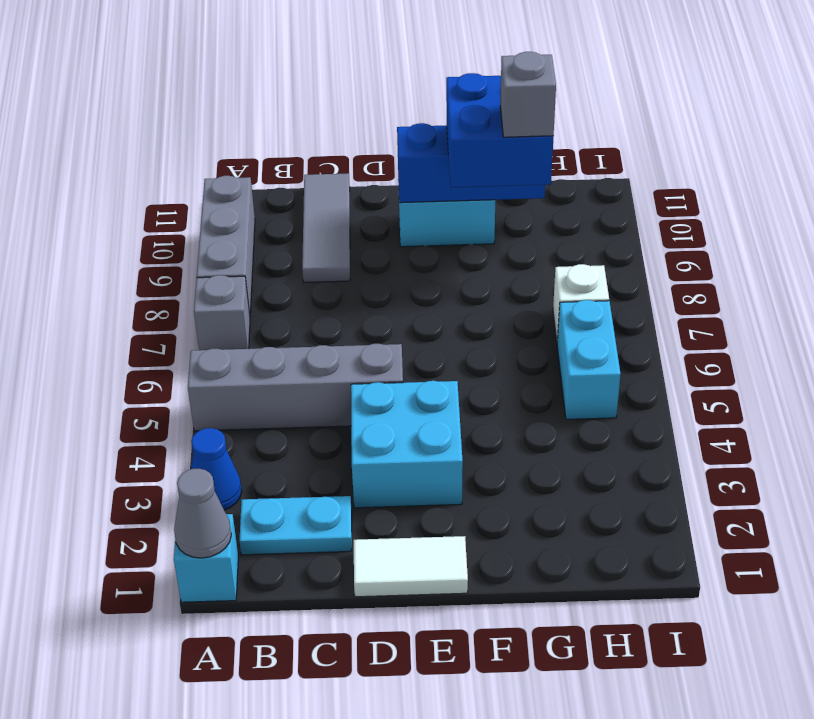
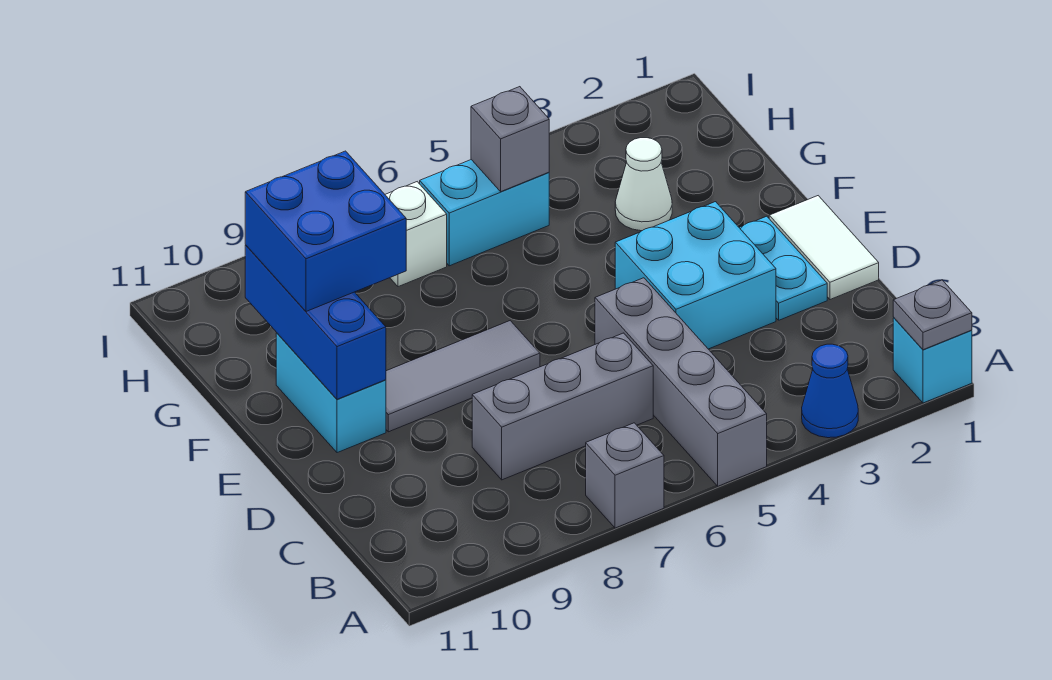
grey cone A1 level 2 -> grey plate A1 level 2
grey brick A8:A10 level 1 -> grey brick C6:C8 level 1
cyan plate B2:C2 level 1 -> cyan plate D2:E2 level 1
grey tile C9:C11 level 1 -> grey tile E7:E9 level 1
none -> white cone G3 level 1
grey brick G9 level 4 -> grey brick H5 level 2

